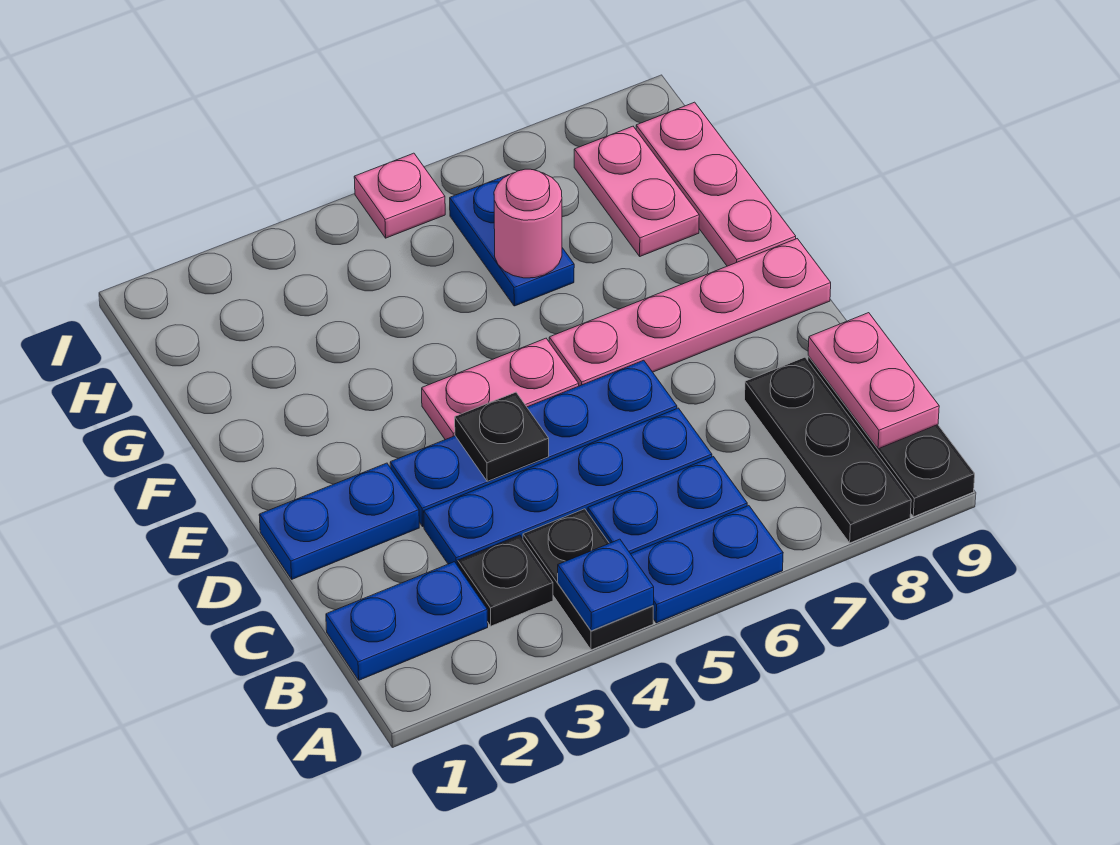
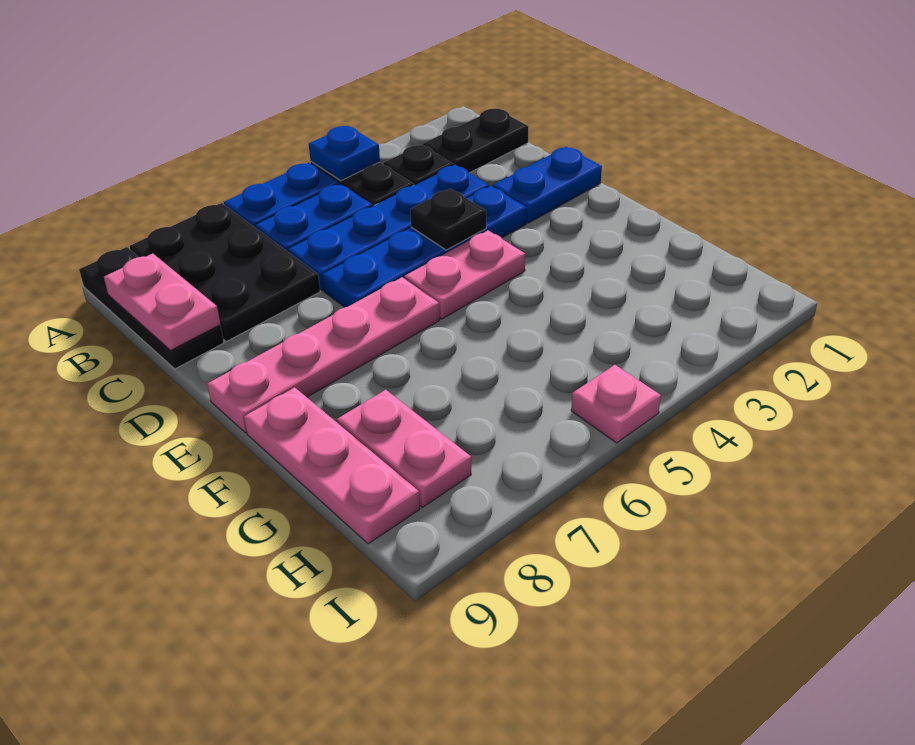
black plate A8:C8 level 1 -> black plate A7:C8 level 1
blue plate B1:B2 level 1 -> black plate B1:B2 level 1
blue plate G6:H6 level 1 -> none
pink round brick G6 level 2 -> none

